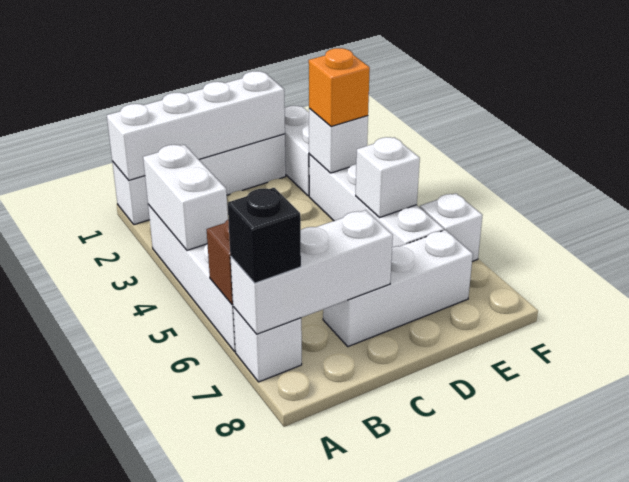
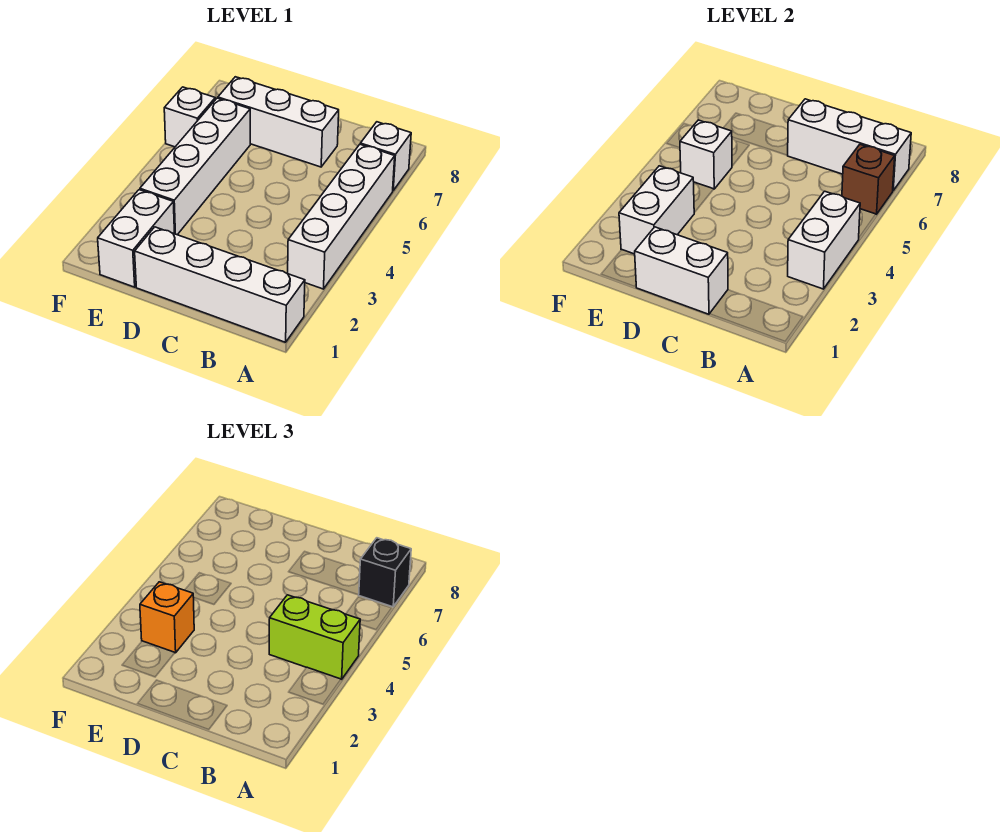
white brick A1:D1 level 2 -> white brick C1:D1 level 2
none -> lime brick A4:B4 level 3
white brick E3 level 2 -> white brick E2:E3 level 2

